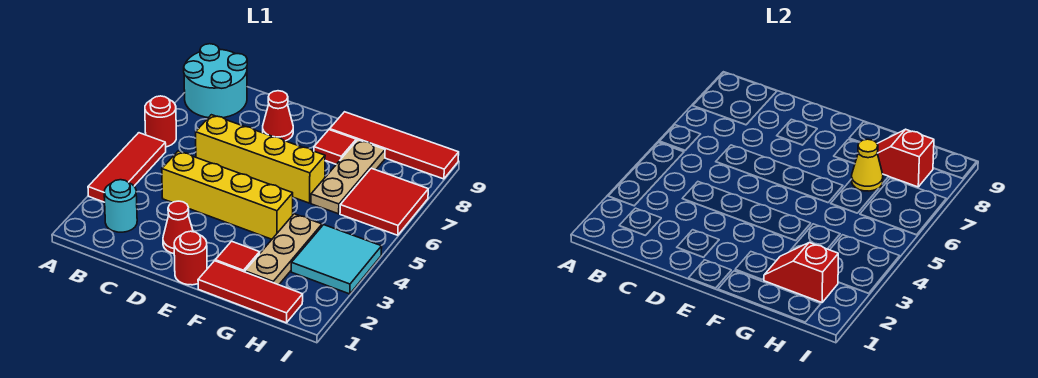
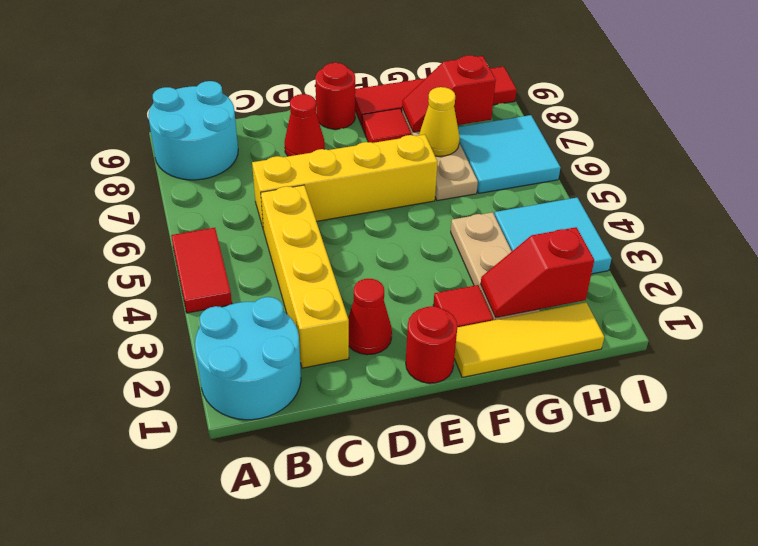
red tile A3:A5 level 1 -> red tile A4:A5 level 1
red round brick A6 level 1 -> red round brick E9 level 1
cyan round brick B2 level 1 -> cyan round brick A1:B2 level 1
yellow brick C4:F4 level 1 -> yellow brick C2:C5 level 1
red tile F1:H1 level 1 -> yellow tile F1:H1 level 1
red tile H6:I7 level 1 -> cyan tile H6:I7 level 1

